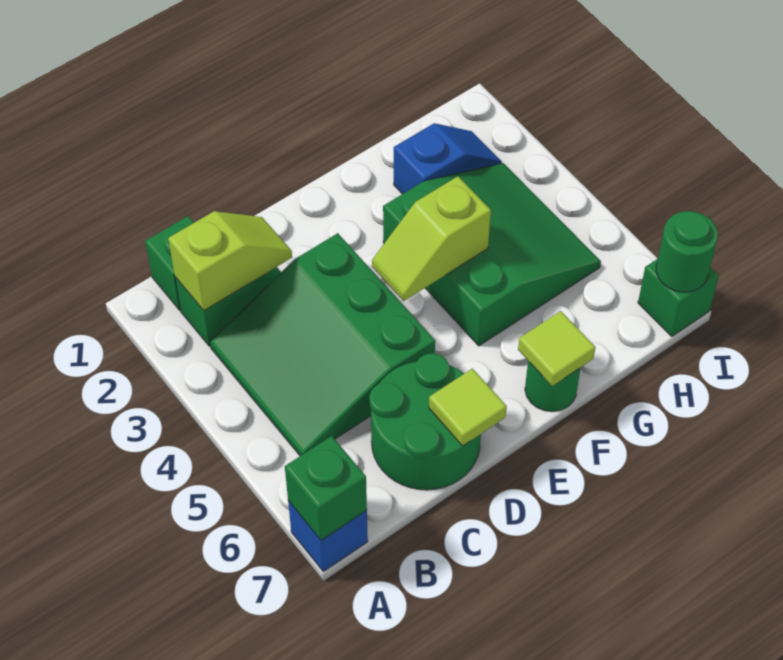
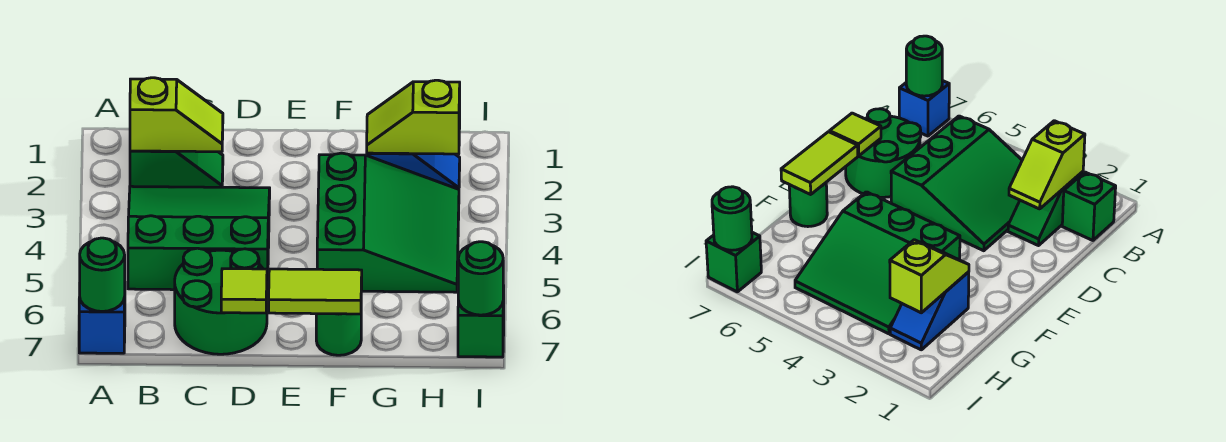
green brick A7 level 2 -> green round brick A7 level 2
green slope B3:D5 level 1 top D -> green slope B3:D5 level 1 top 5
lime slope E4:F4 level 2 top F -> lime slope G2:H2 level 2 top H
lime tile F7 level 2 -> lime tile E7:F7 level 2

